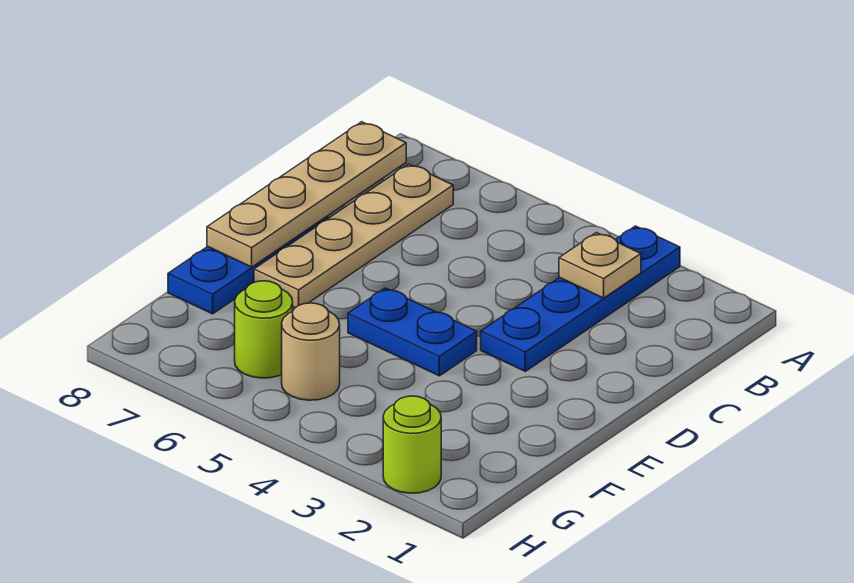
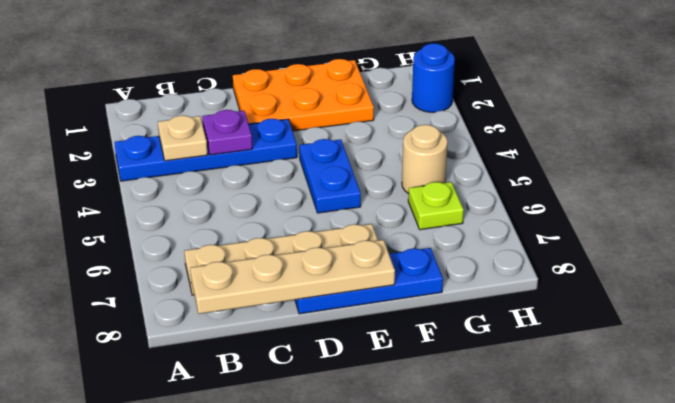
none -> purple plate C3 level 2
none -> orange plate D1:F2 level 1
lime round brick G6 level 1 -> lime plate G6 level 1
lime round brick H2 level 1 -> blue round brick H2 level 1

